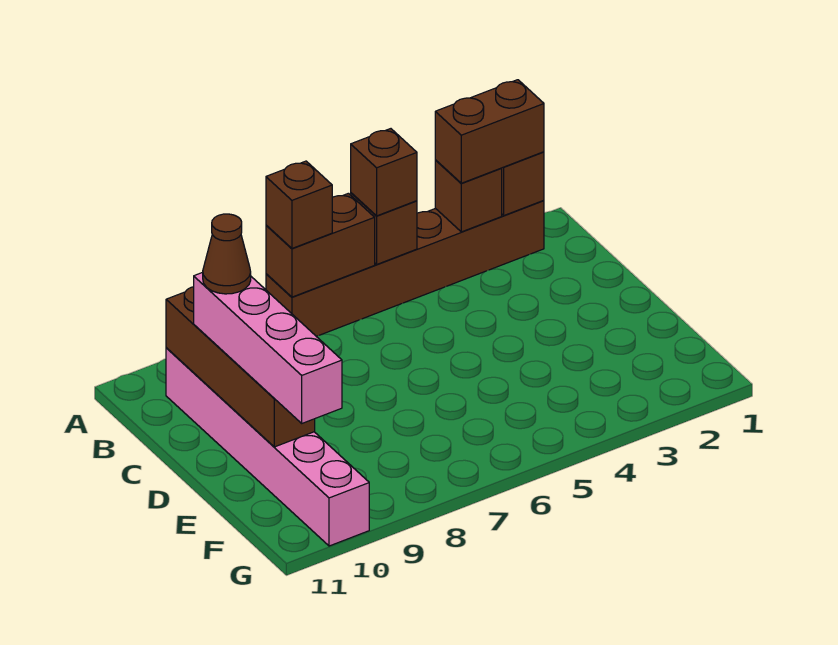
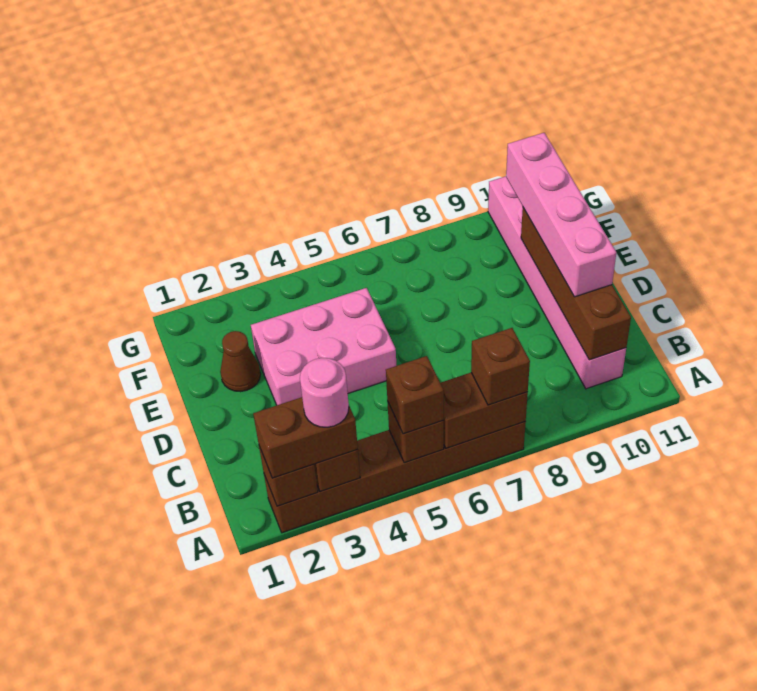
none -> pink round brick A3 level 4
brown cone C10 level 4 -> brown cone E2 level 1
none -> pink brick D3:E5 level 1

